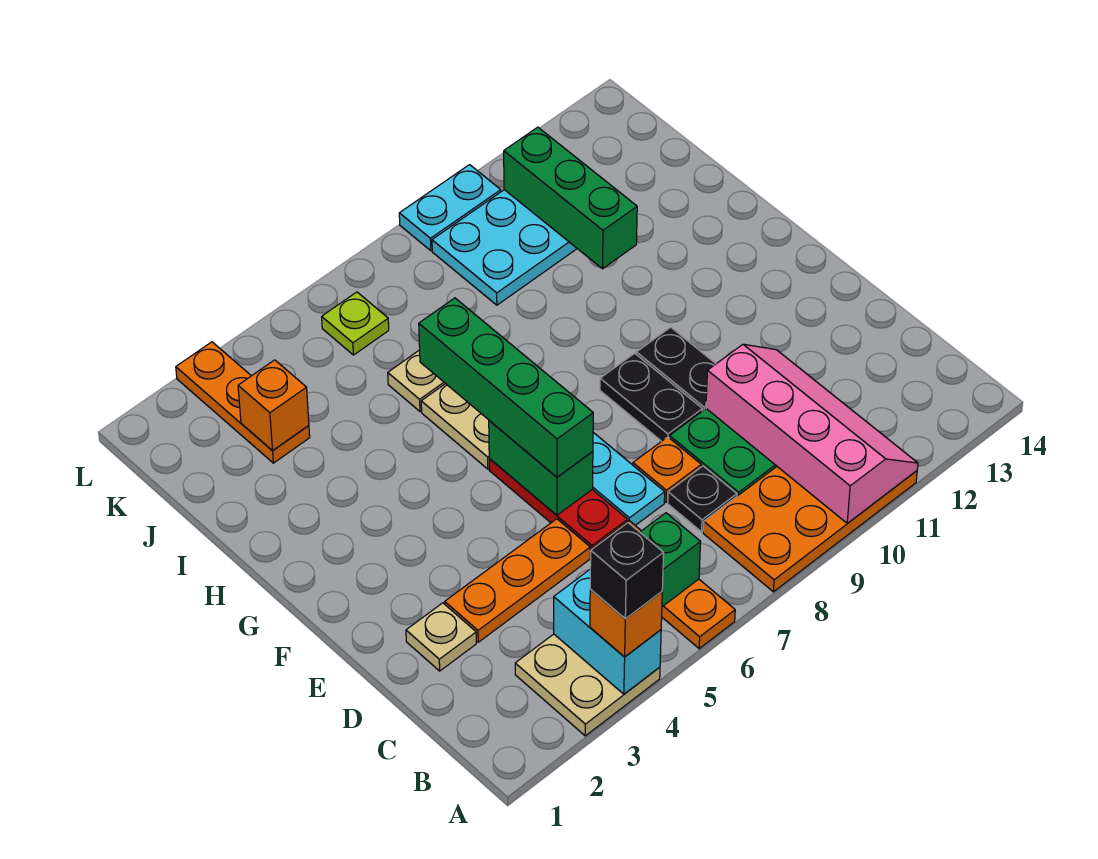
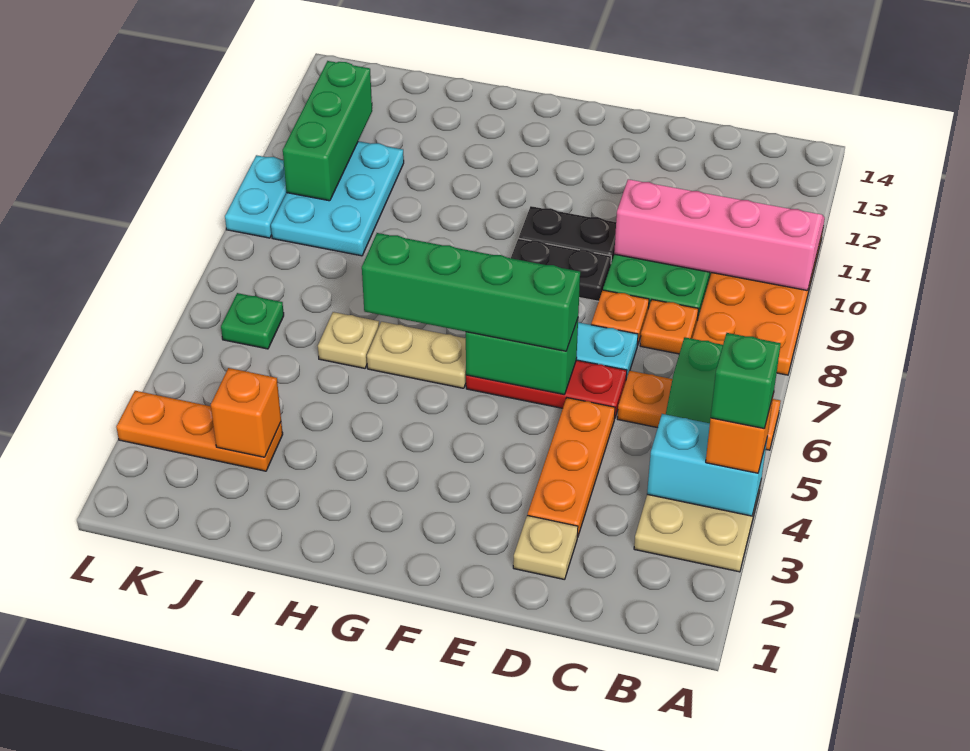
black brick A4 level 4 -> green brick A4 level 4
black plate C8 level 1 -> orange plate C8 level 1
green brick I11:K11 level 2 -> green brick K10:K12 level 2
lime plate K6 level 1 -> green plate K6 level 1

